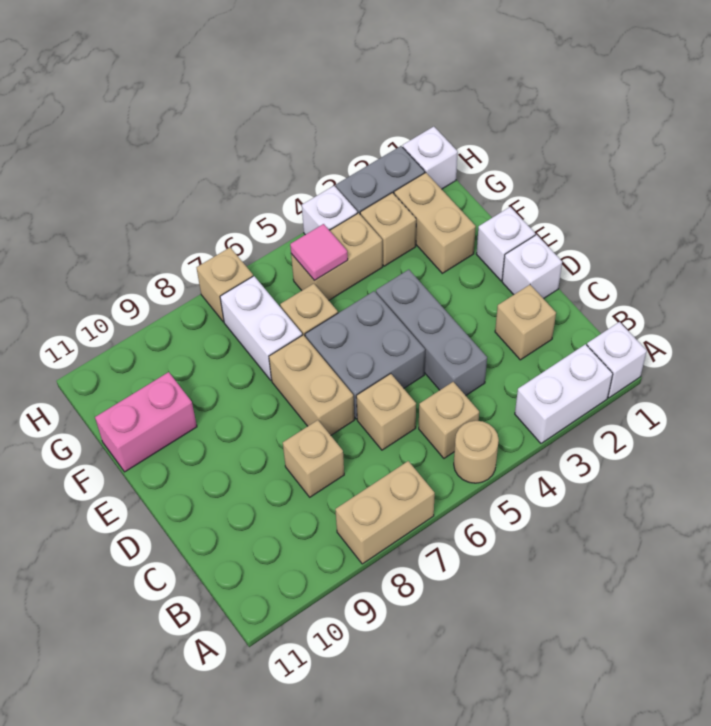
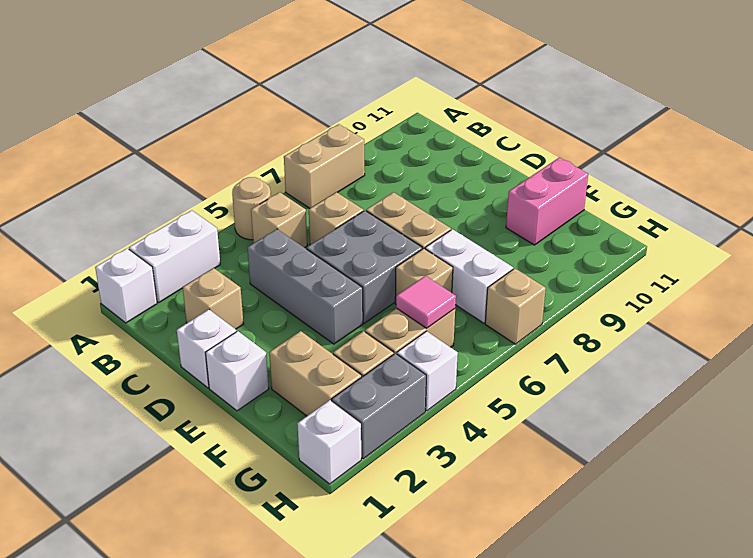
tan brick C8 level 1 -> none

